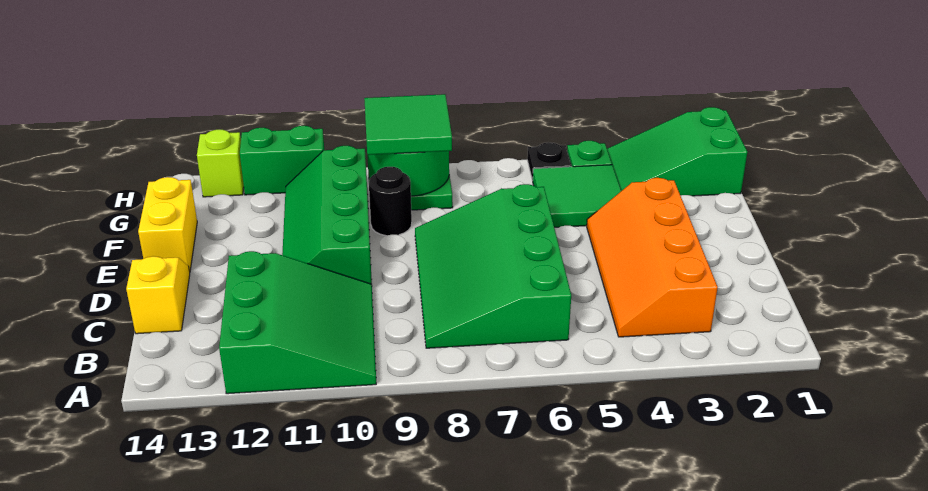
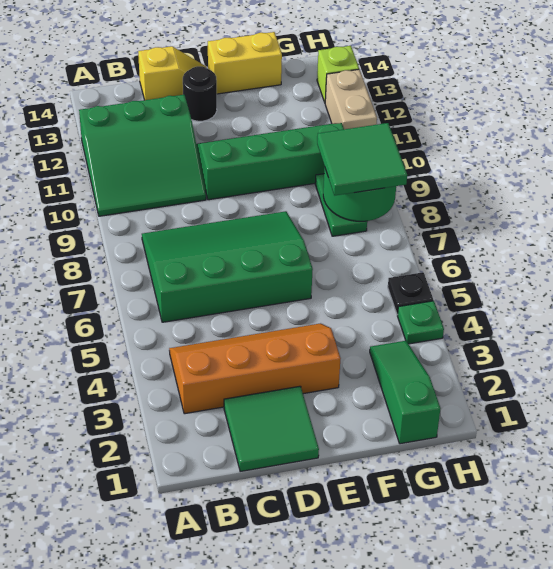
green tile F4:G5 level 1 -> green tile C1:D2 level 1
black round brick F9 level 1 -> black round brick D13 level 1
green slope G1:H3 level 1 top 1 -> green slope G1:G3 level 1 top 1
green brick H11:H12 level 1 -> tan brick H11:H12 level 1

